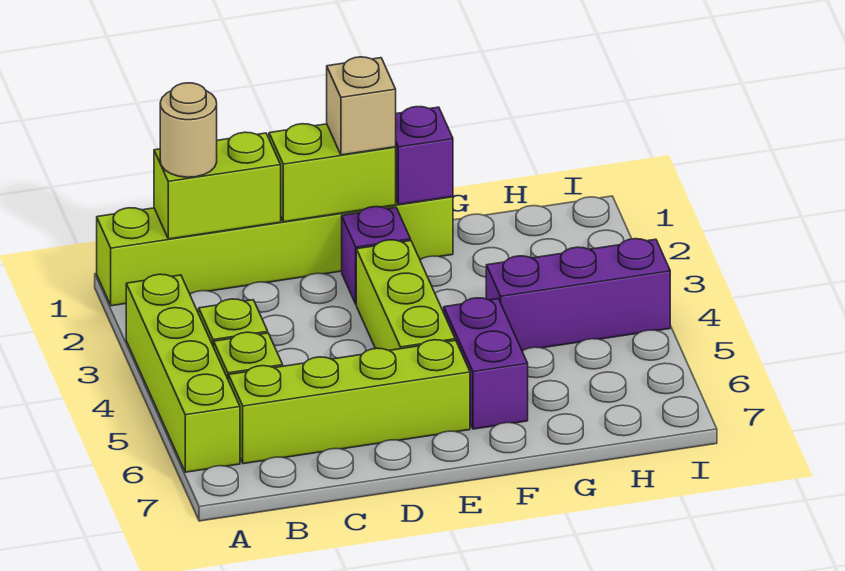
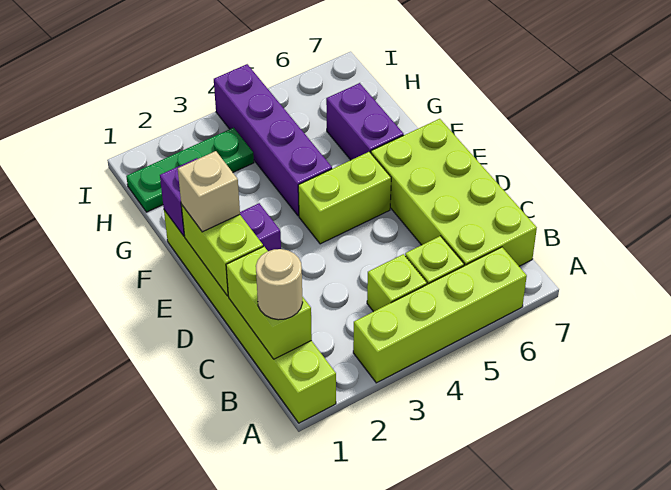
lime brick B6:E6 level 1 -> lime brick B6:E7 level 1
lime brick E3:E5 level 1 -> lime brick E4:E5 level 1
purple brick F5:F6 level 1 -> purple brick F6:G6 level 1
purple brick G4:I4 level 1 -> purple brick F4:I4 level 1
none -> green plate H1:H3 level 1

